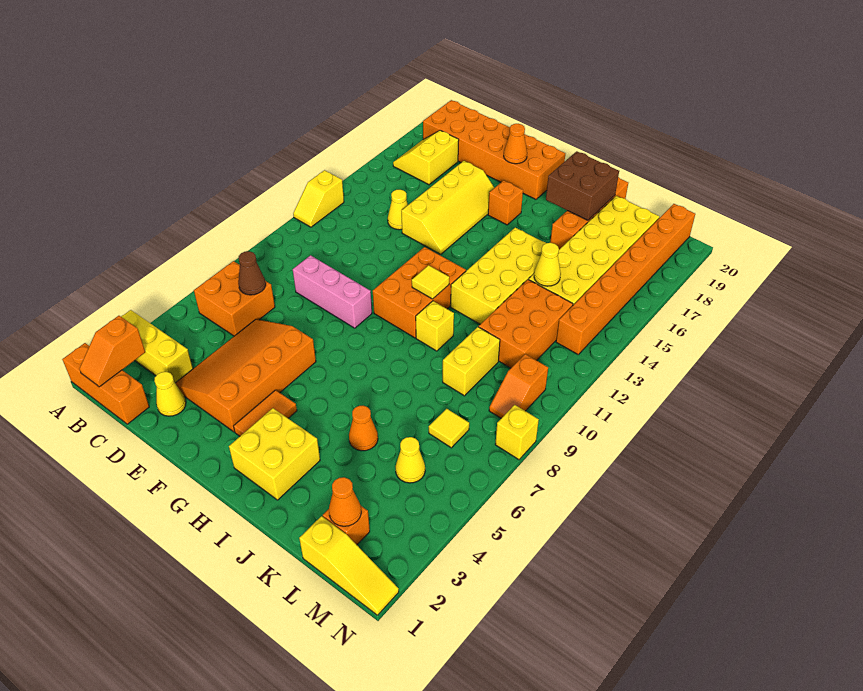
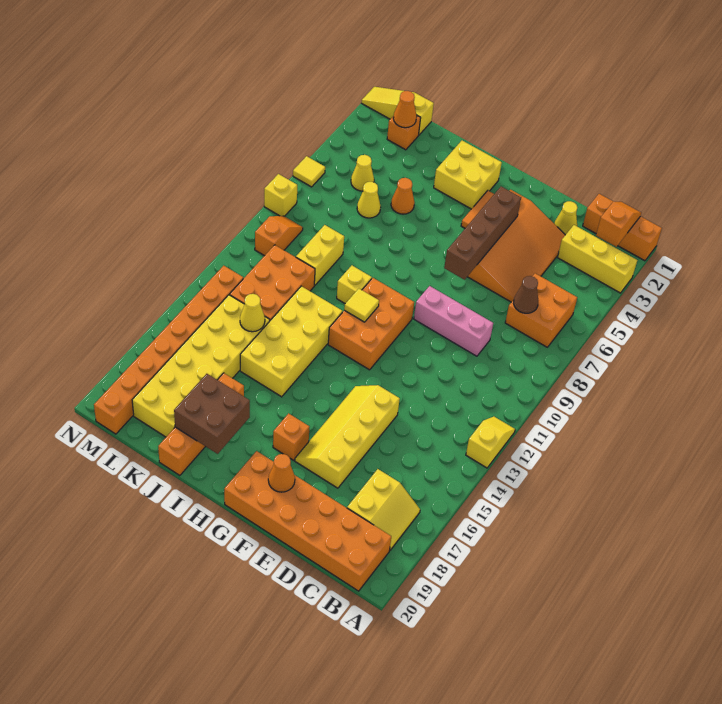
yellow cone D14 level 1 -> yellow cone K6 level 1
none -> brown brick F4:F7 level 2
yellow tile L7 level 1 -> yellow tile N6 level 1

